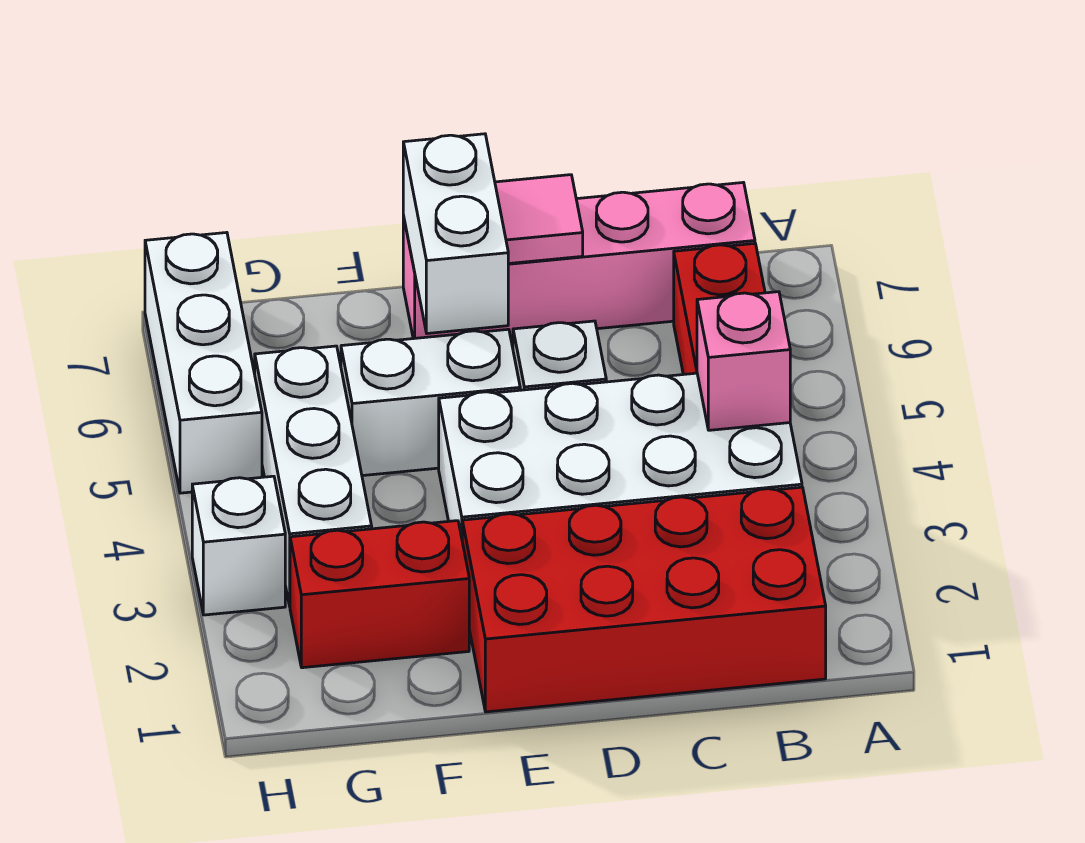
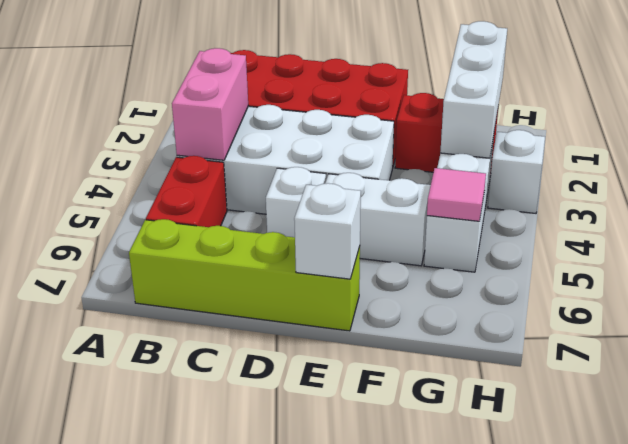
pink brick B4 level 2 -> pink brick B3:B4 level 2
pink brick B7:E7 level 1 -> lime brick B7:E7 level 1
pink tile D7 level 2 -> pink tile G5 level 2
white brick E6:E7 level 2 -> white brick E7 level 2
white brick H5:H7 level 1 -> white brick G1:G3 level 2

